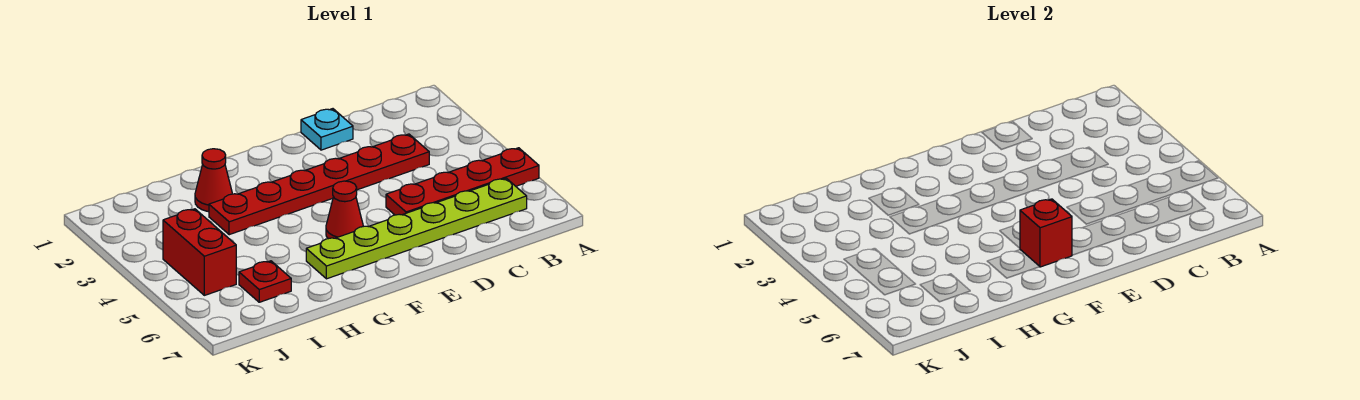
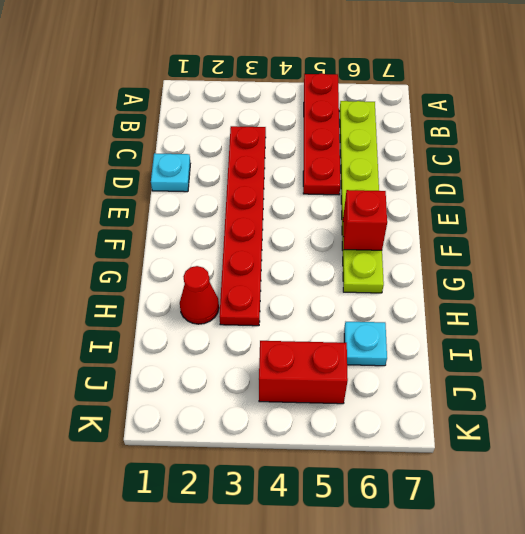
red cone F5 level 1 -> none
red plate I6 level 1 -> cyan plate I6 level 1

